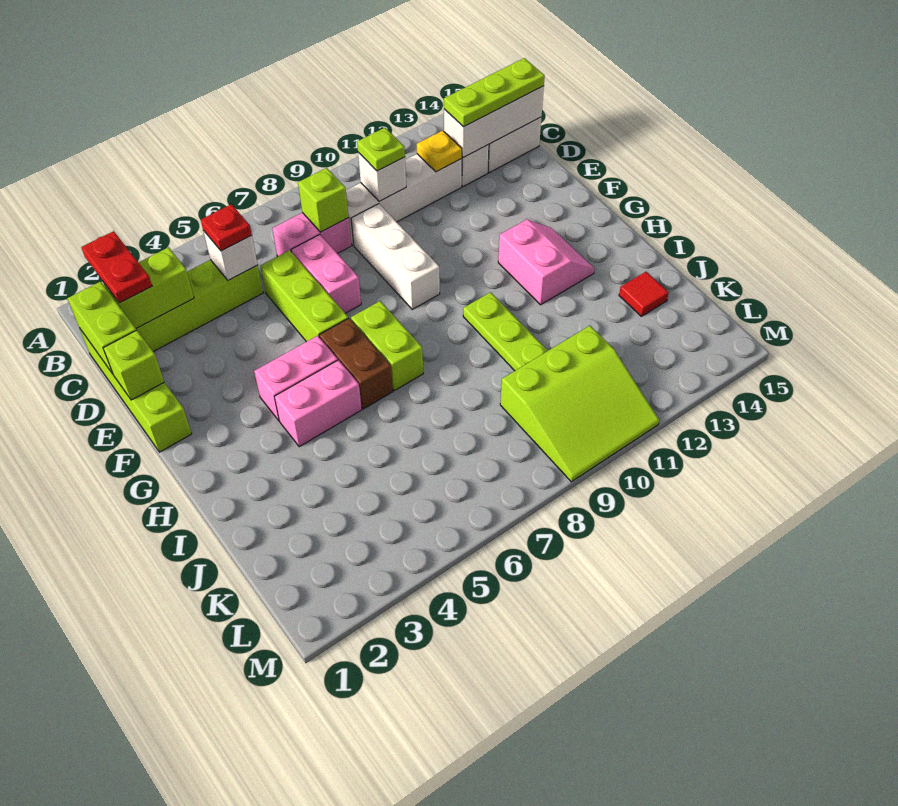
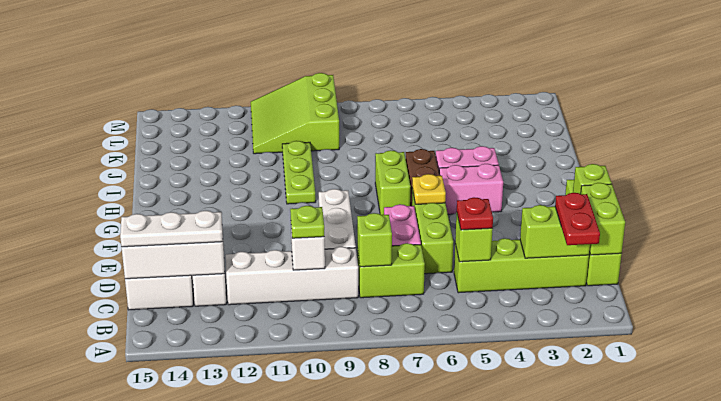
white brick C5 level 2 -> lime brick C5 level 2
pink brick C7:C8 level 1 -> lime brick C7:C8 level 1
yellow plate C12 level 2 -> yellow plate F6 level 2
lime plate C13:C15 level 3 -> white plate C13:C15 level 3
pink slope G12:H13 level 1 top 12 -> none
red tile J14 level 1 -> none
lime slope K9:M11 level 1 top K -> lime slope K9:M11 level 1 top 9

